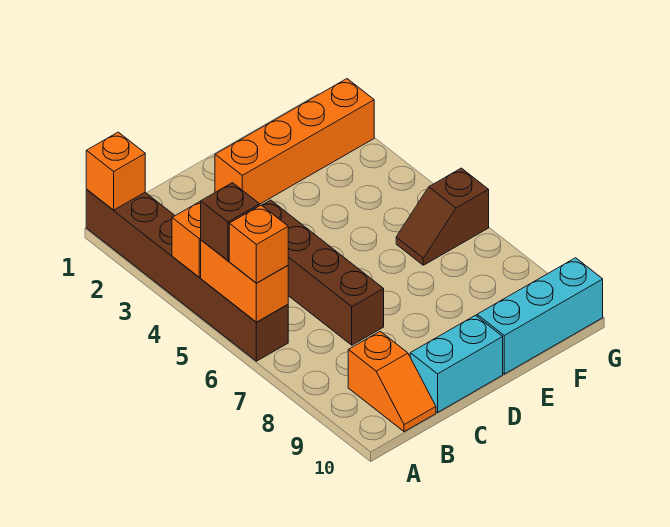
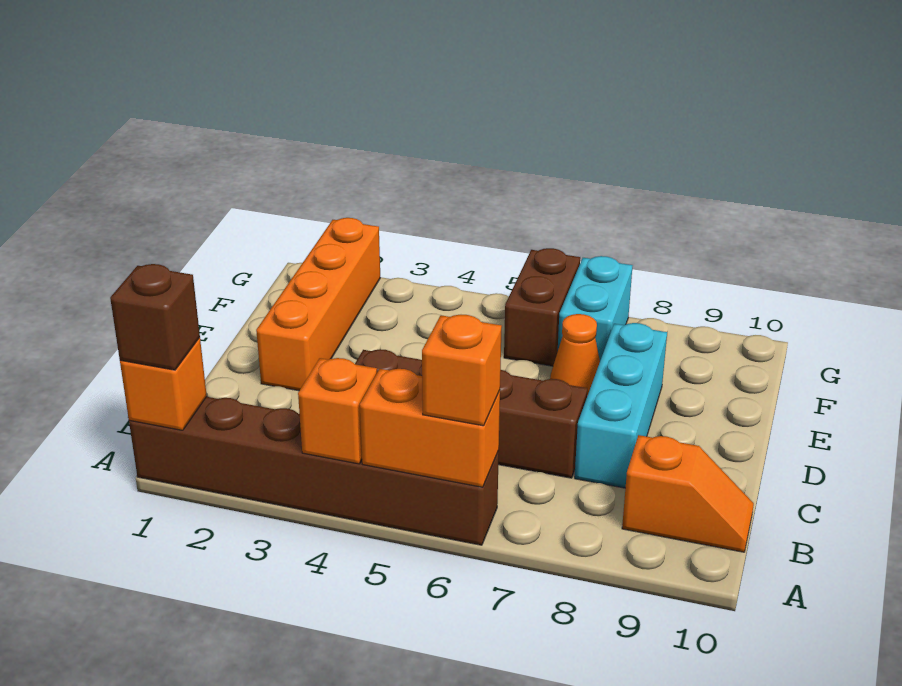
brown brick A5 level 3 -> brown brick A1 level 3
cyan brick C10:D10 level 1 -> cyan brick F7:G7 level 1
none -> orange cone E7 level 1
cyan brick E10:G10 level 1 -> cyan brick C8:E8 level 1
brown slope F6:G6 level 1 top G -> brown brick F6:G6 level 1

